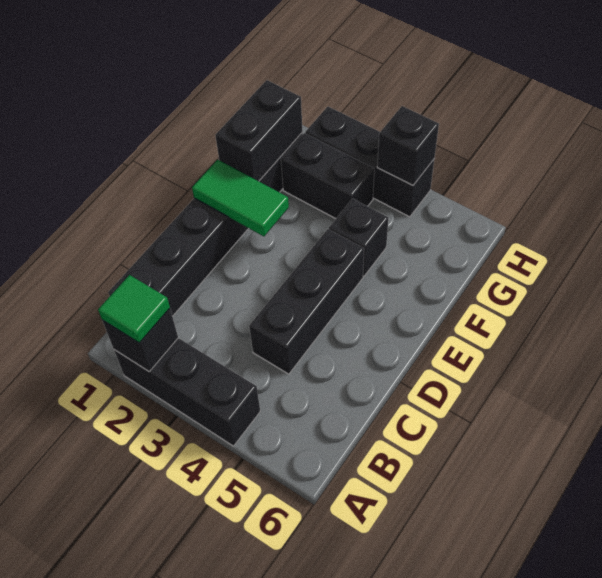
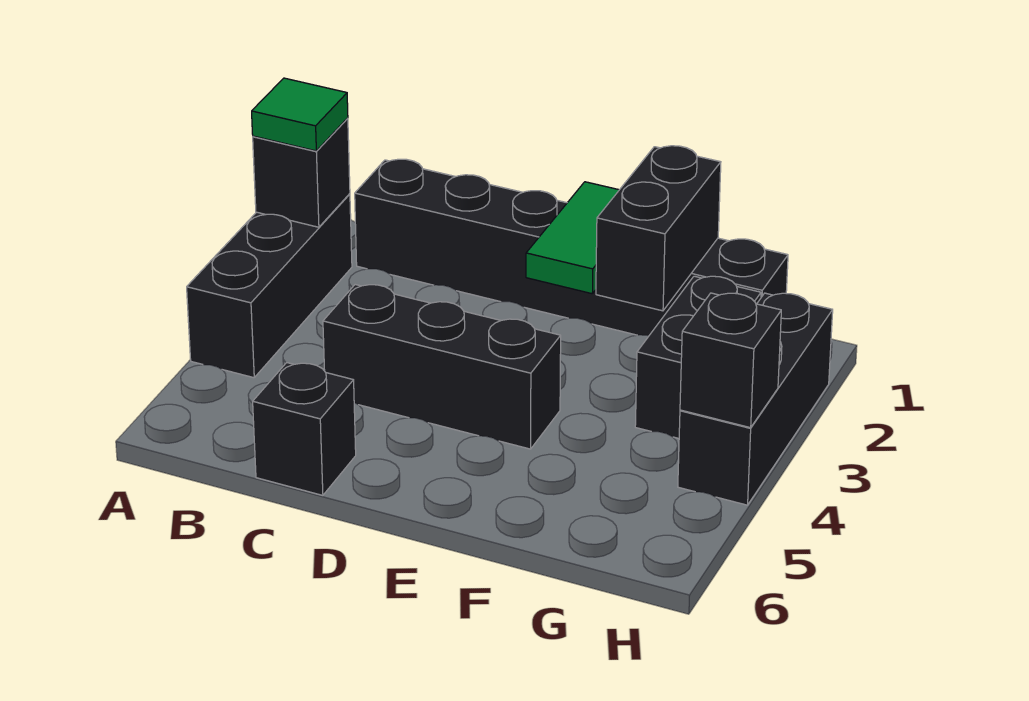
black brick F1:G1 level 2 -> black brick F1:F2 level 2
black brick F4 level 1 -> black brick C6 level 1

